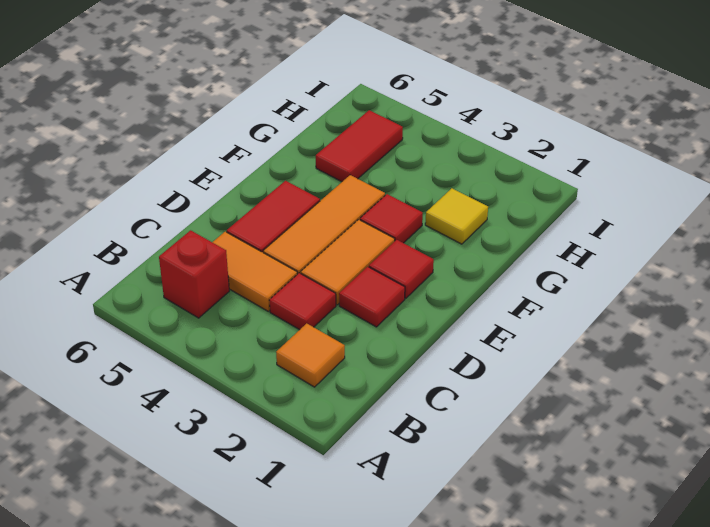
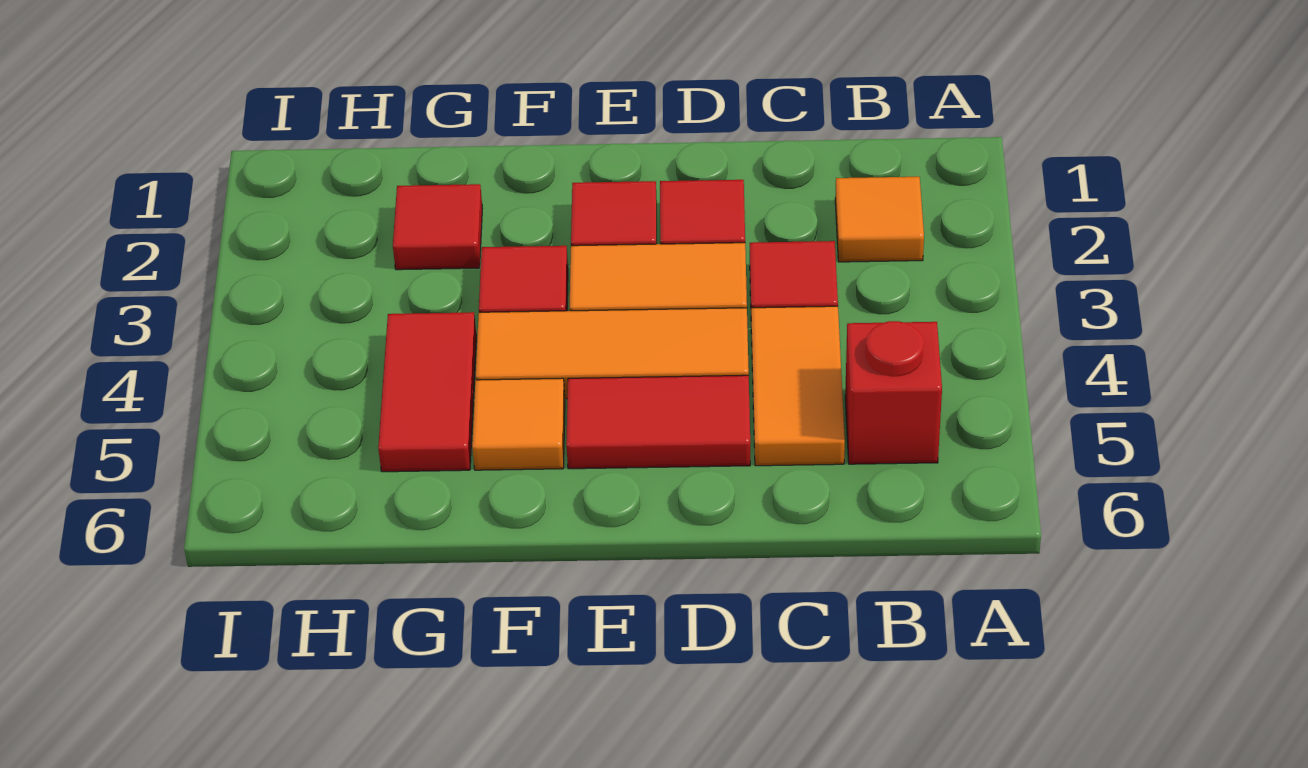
none -> orange tile F5 level 1
yellow tile G2 level 1 -> red tile G2 level 1
red tile G5:H5 level 1 -> red tile G4:G5 level 1

